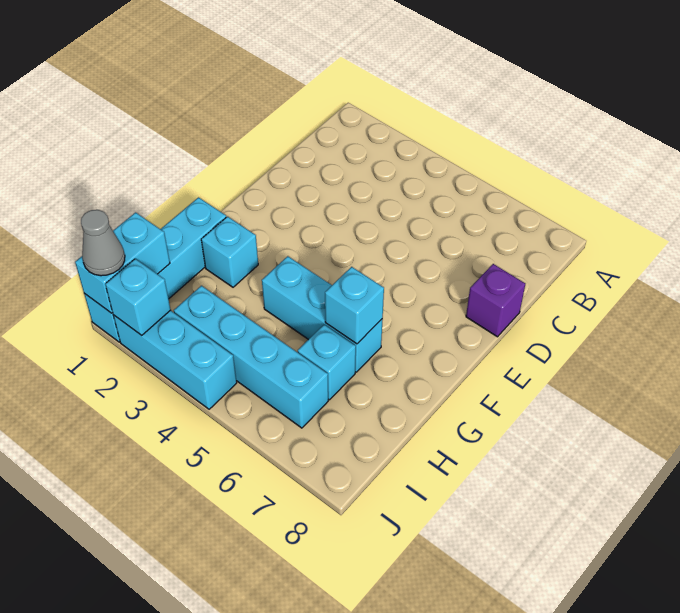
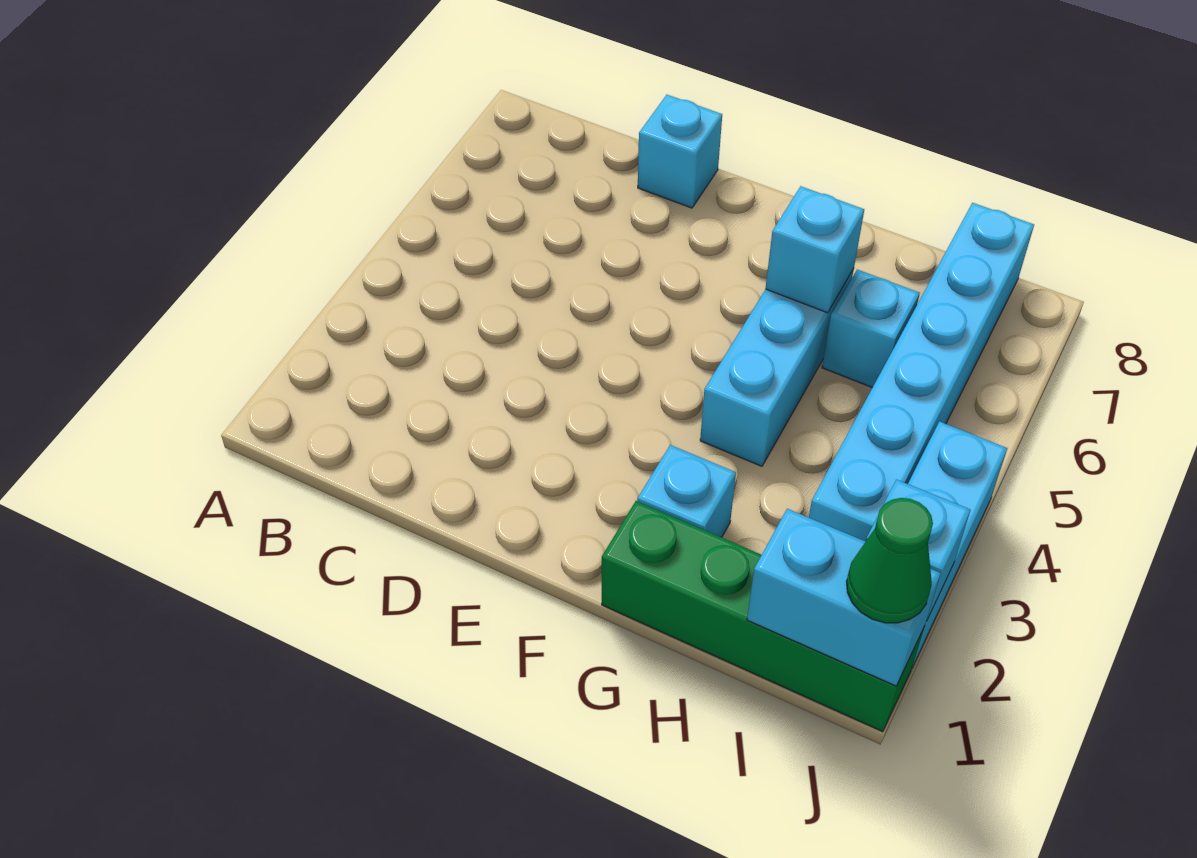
purple brick D8 level 1 -> cyan brick D8 level 1
cyan brick G1:J1 level 1 -> green brick G1:J1 level 1
cyan brick I3:I6 level 1 -> cyan brick I3:I8 level 1
grey cone J1 level 3 -> green cone J1 level 3

